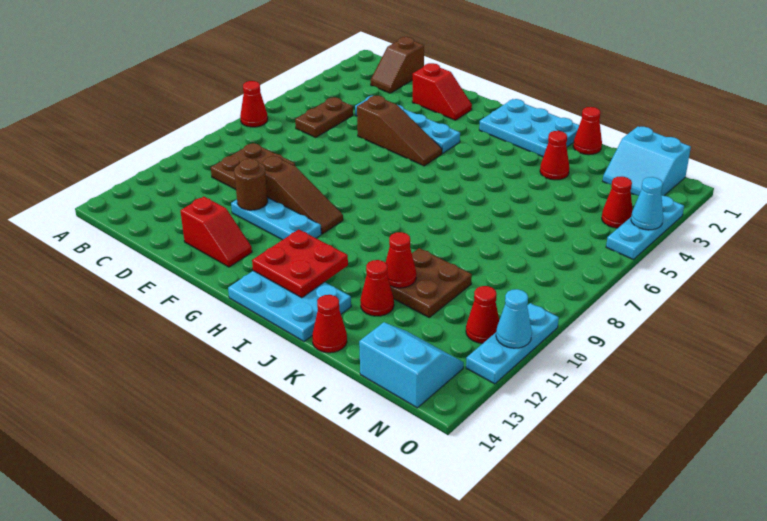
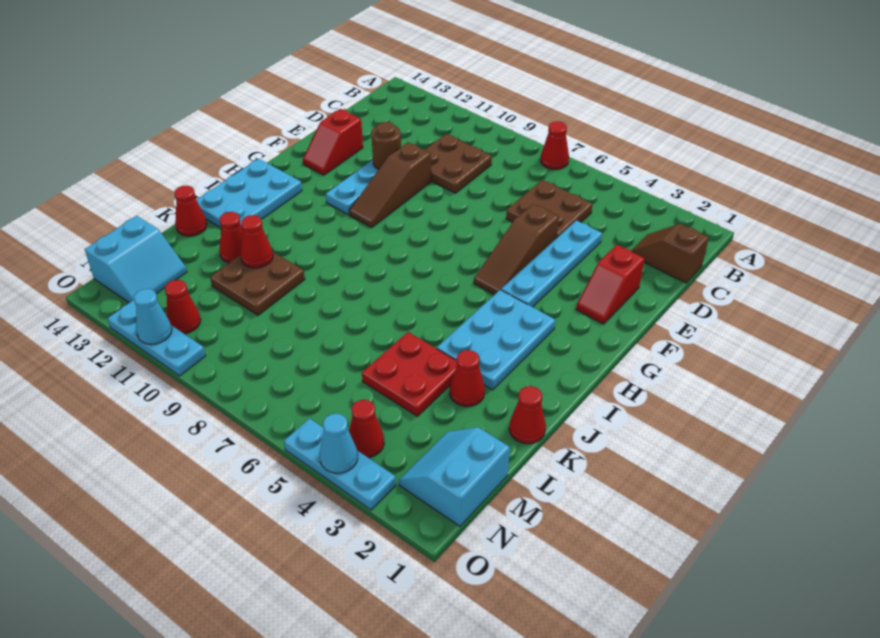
brown plate C5:C6 level 1 -> brown plate C5:D6 level 1
cyan plate H1:J2 level 1 -> cyan plate H3:J4 level 1
red plate H12:I13 level 2 -> red plate K4:L5 level 1

